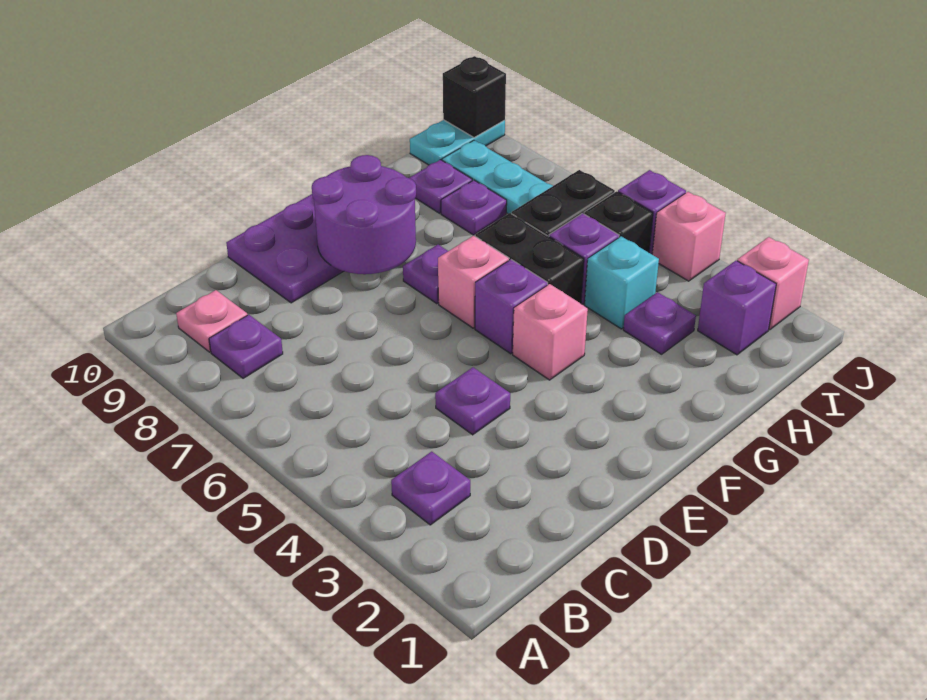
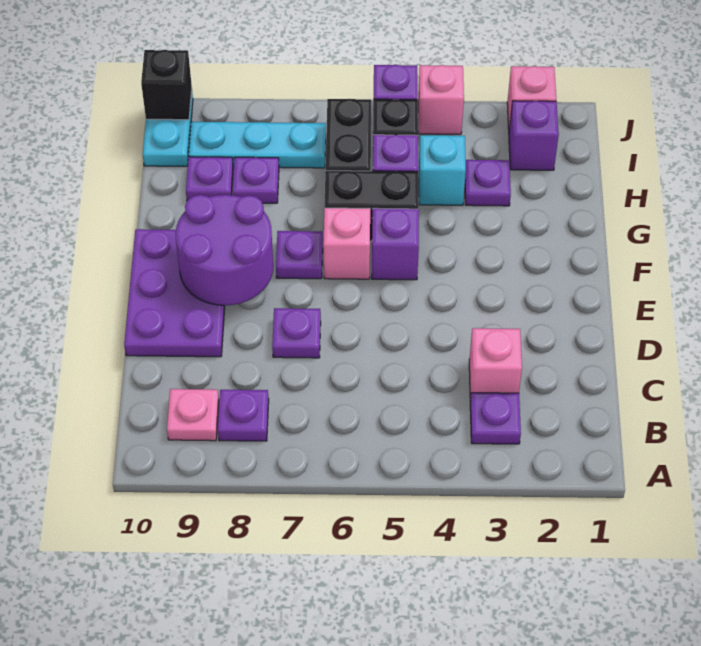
purple plate D4 level 1 -> purple plate D7 level 1
pink brick F4 level 1 -> pink brick C3 level 1

